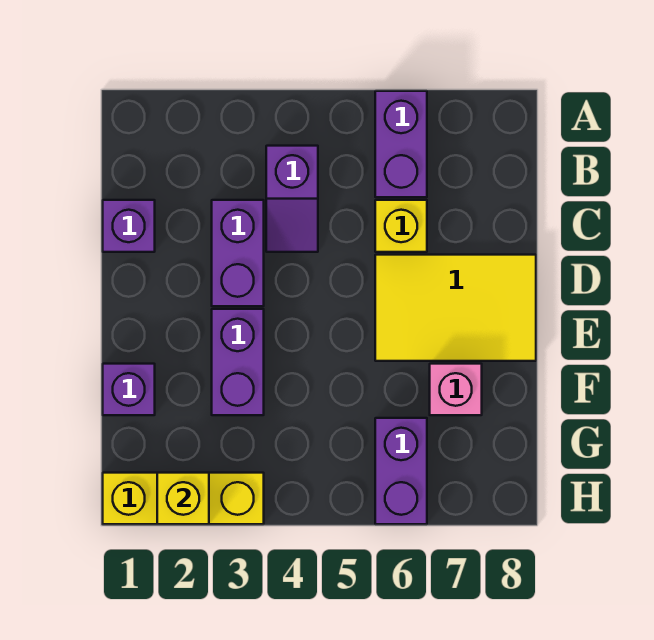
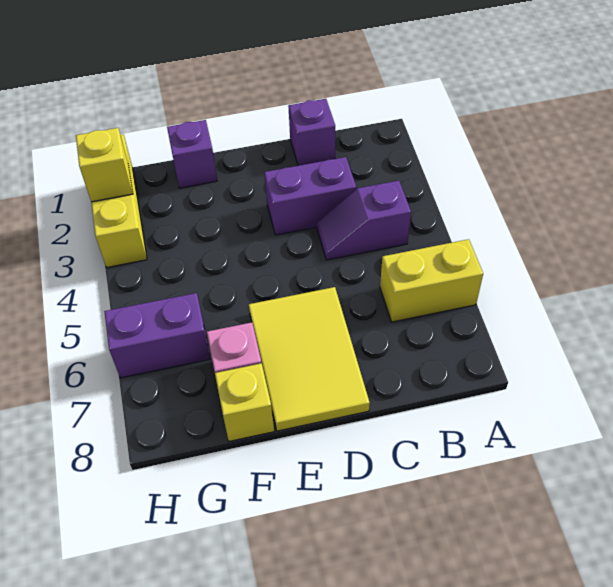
purple brick A6:B6 level 1 -> yellow brick A6:B6 level 1
yellow brick C6 level 1 -> yellow brick F8 level 1
purple brick E3:F3 level 1 -> none

